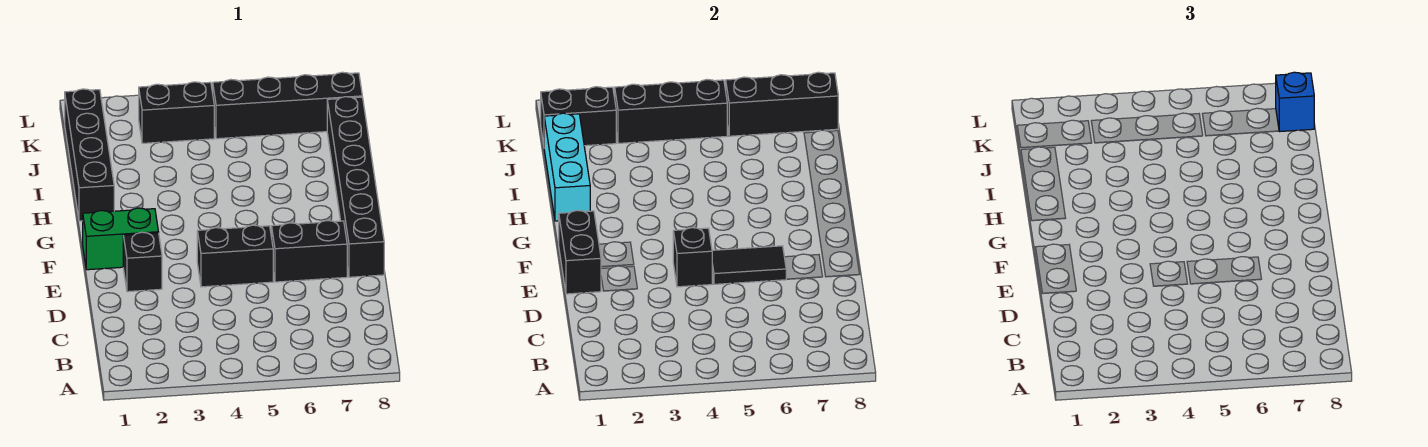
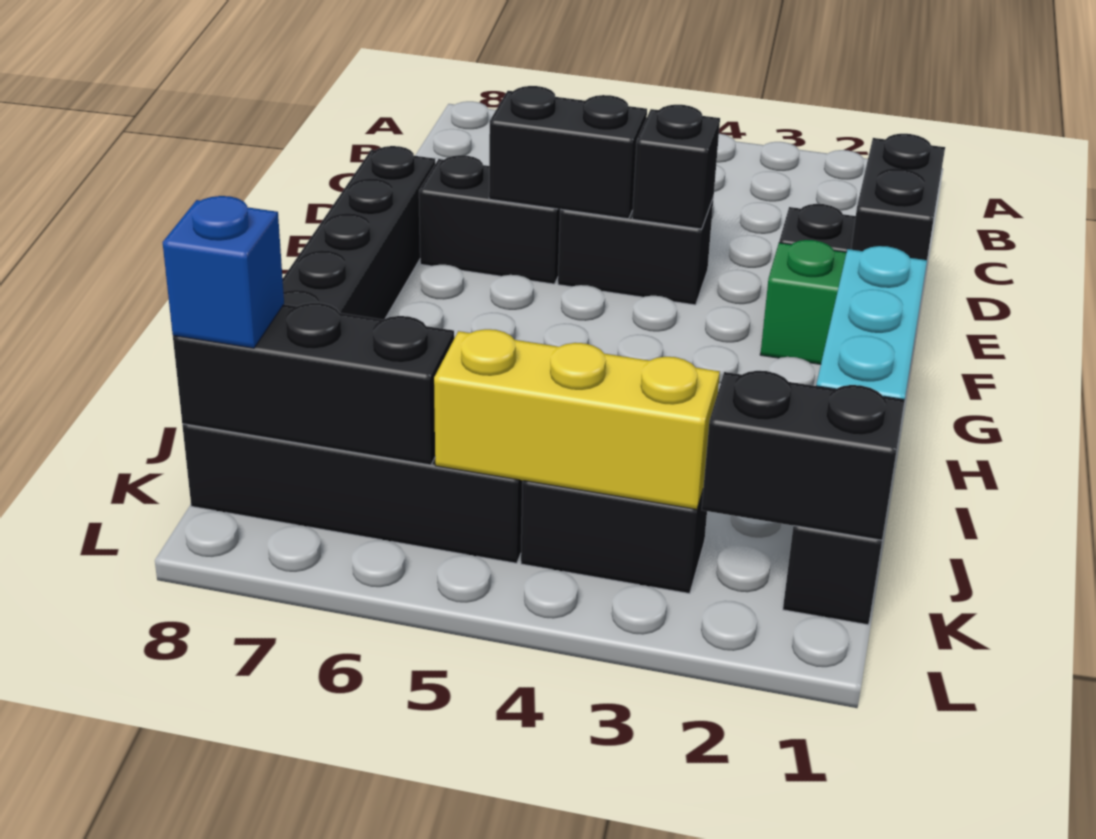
black tile E5:E6 level 2 -> black brick E5:E6 level 2
black brick K3:K5 level 2 -> yellow brick K3:K5 level 2

